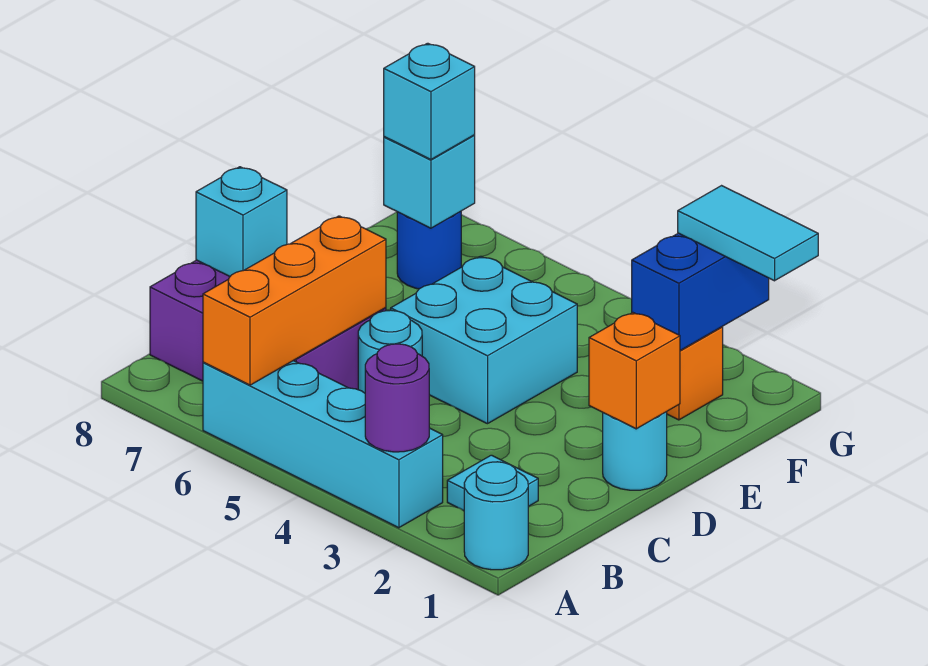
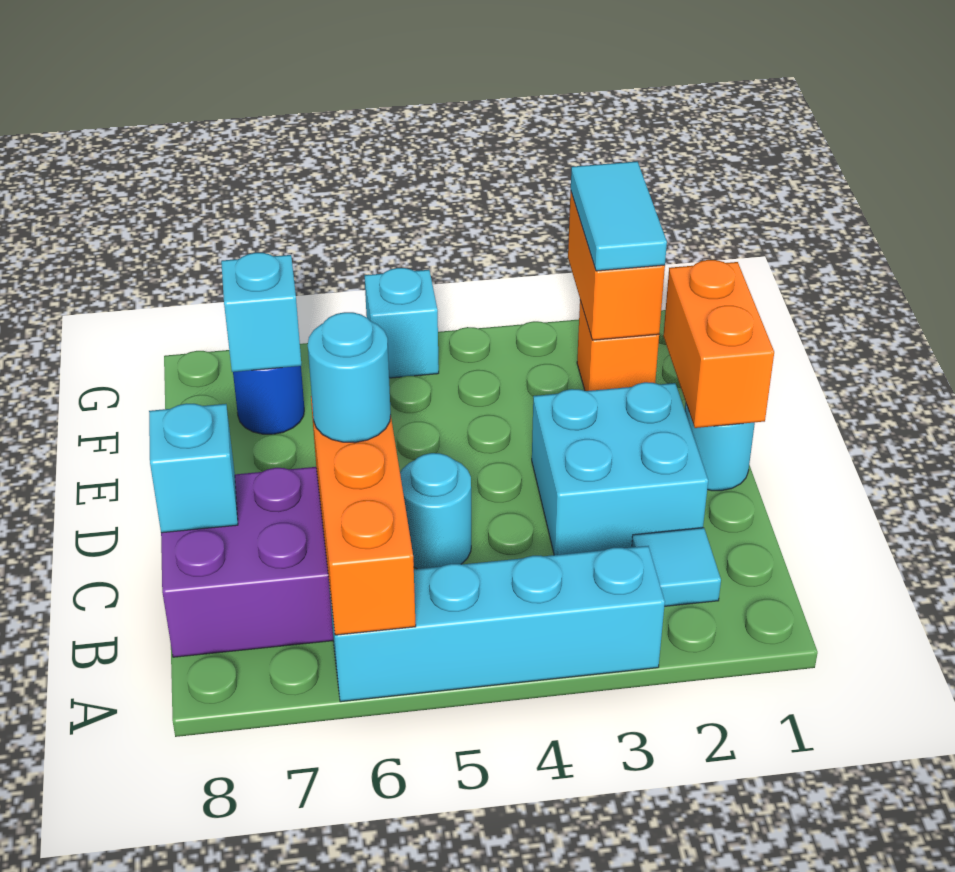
cyan round brick A1 level 1 -> cyan round brick C6 level 3
purple round brick A3 level 2 -> none
orange brick D1 level 2 -> orange brick D1:E1 level 2
cyan brick D4:E5 level 1 -> cyan brick C2:D3 level 1
blue brick F2:G2 level 2 -> orange brick F2:G2 level 2
cyan brick F7 level 3 -> cyan brick G5 level 1
cyan tile G1:G2 level 3 -> cyan tile F2:G2 level 3

